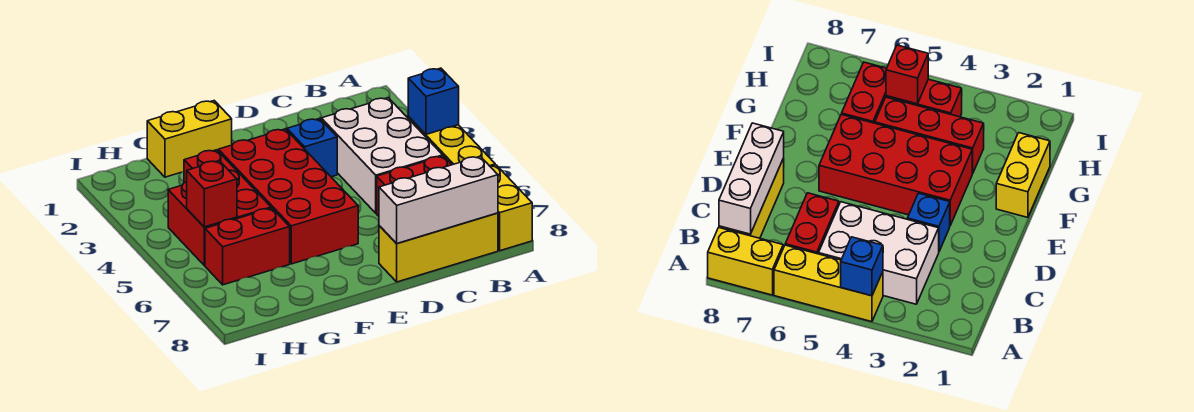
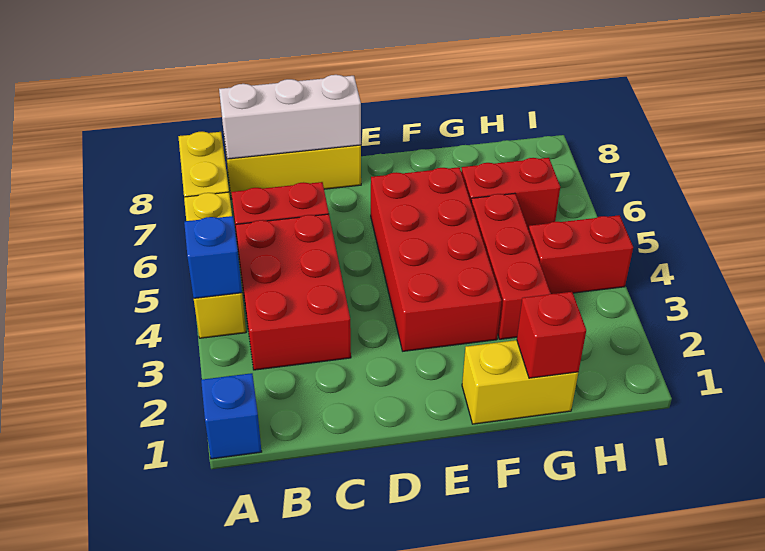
white brick B3:C5 level 1 -> red brick B3:C5 level 1
blue brick D3 level 1 -> blue brick A1 level 1
red brick H4:H5 level 1 -> red brick H4:I4 level 1
red brick H5 level 2 -> red brick G1 level 2

